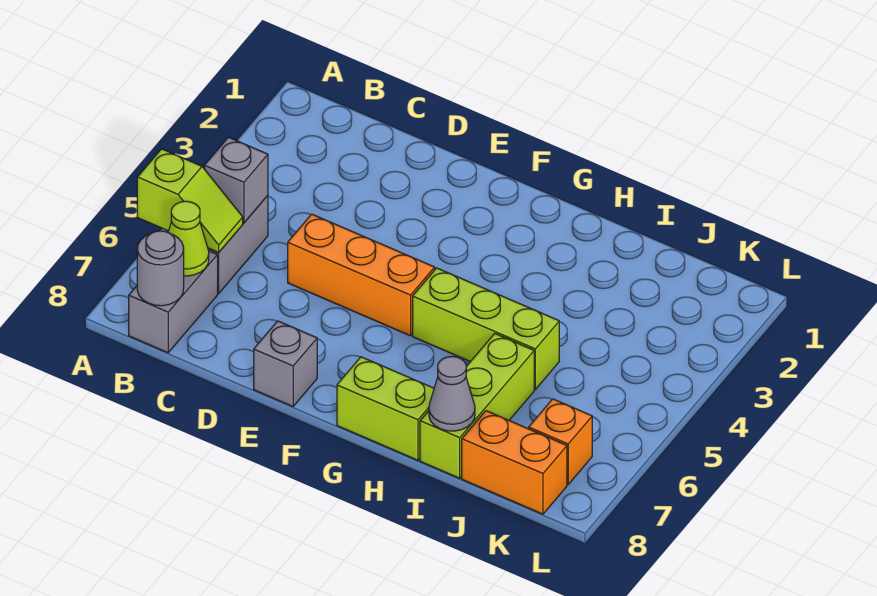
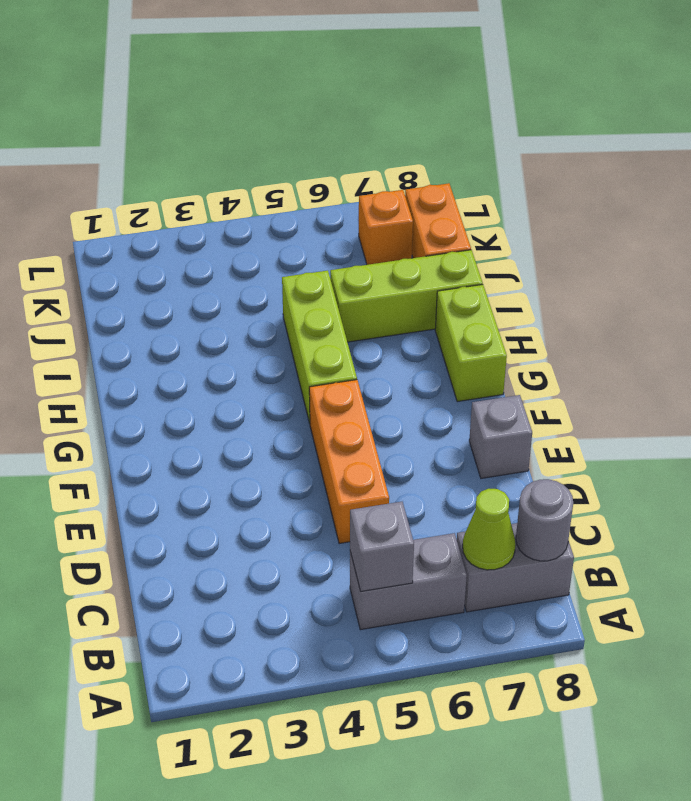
lime slope A6:B6 level 2 top A -> none
grey cone I8 level 2 -> none

